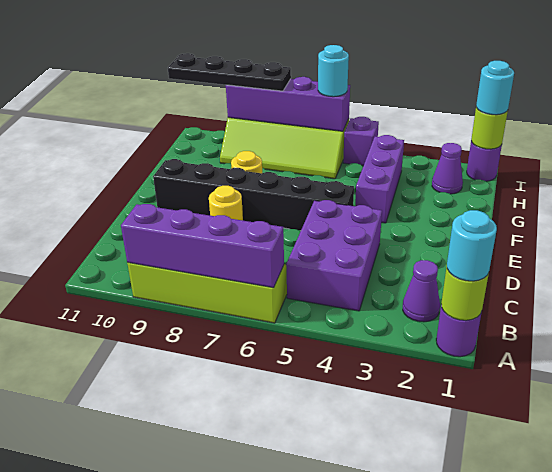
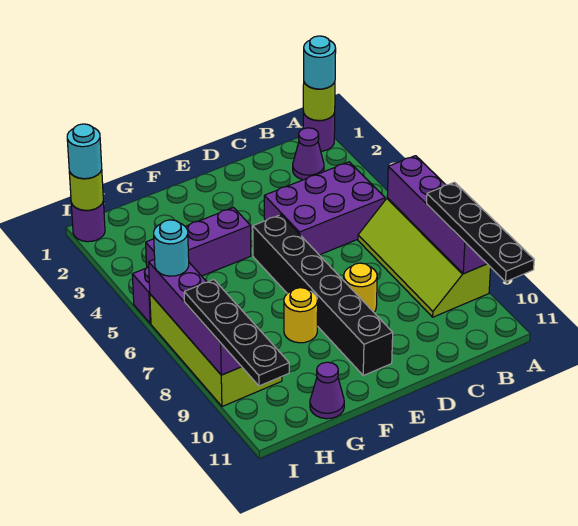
none -> black plate A8:A11 level 3
purple cone H2 level 1 -> purple cone G11 level 1

